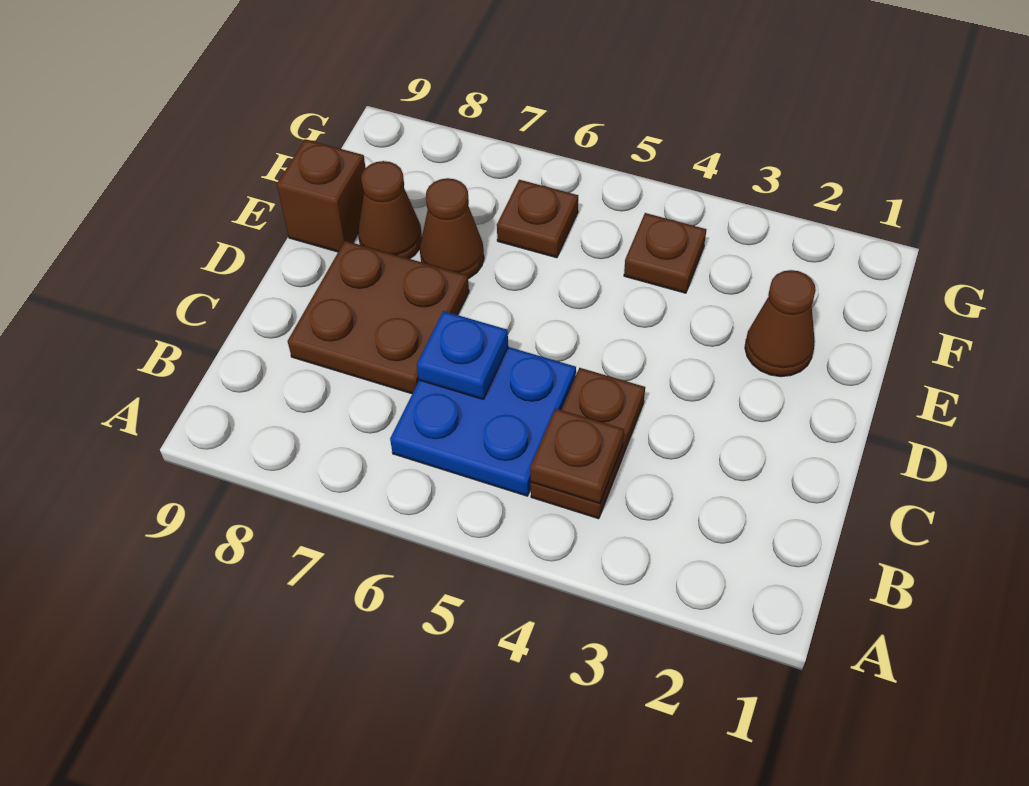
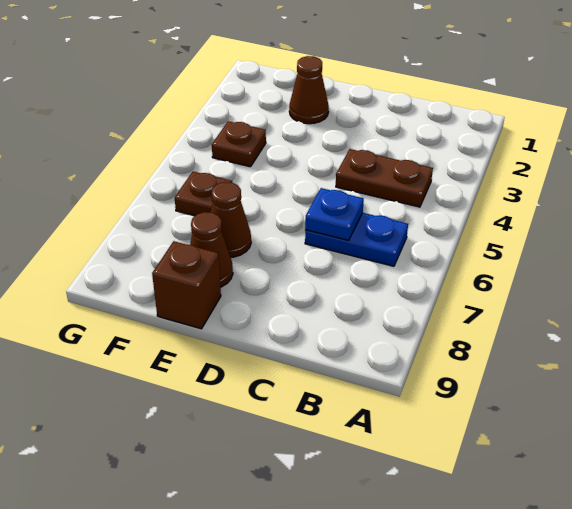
brown plate B4 level 2 -> none
blue plate B5:C6 level 1 -> blue plate B6:C6 level 1
brown plate C7:D8 level 1 -> none

